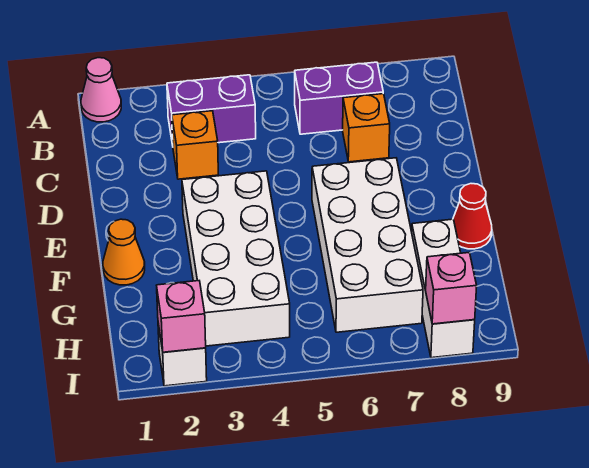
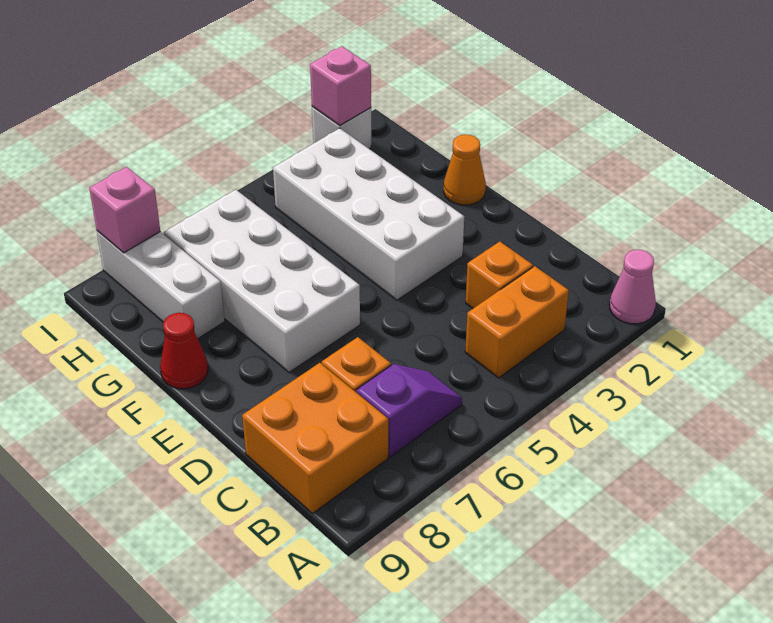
purple brick B3:B4 level 1 -> orange brick B3:B4 level 1
purple brick B6:B7 level 1 -> purple slope B6:B7 level 1 top 7
none -> orange brick B8:C9 level 1

